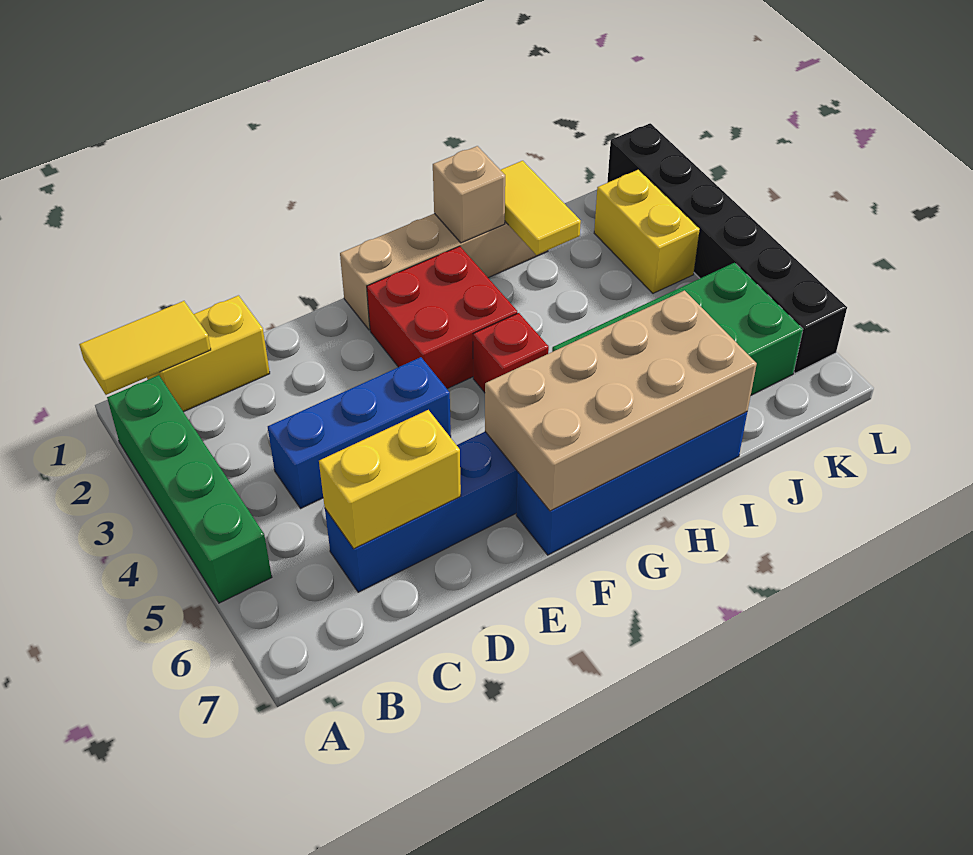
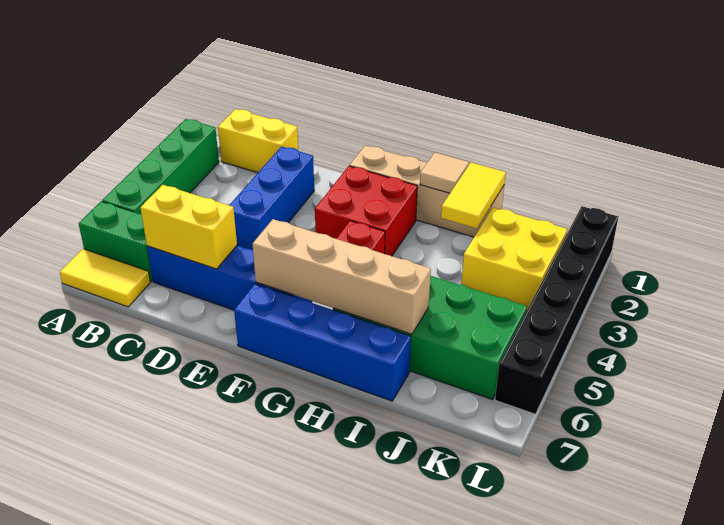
yellow tile A1:B1 level 2 -> yellow tile A7:B7 level 1
none -> green brick A6:B6 level 1
blue brick C4:E4 level 1 -> blue brick D2:D4 level 1
tan brick F6:I7 level 2 -> tan brick F6:I6 level 2
tan brick H1 level 2 -> tan tile H1 level 2
yellow brick K2:K3 level 1 -> yellow brick J2:K3 level 1

